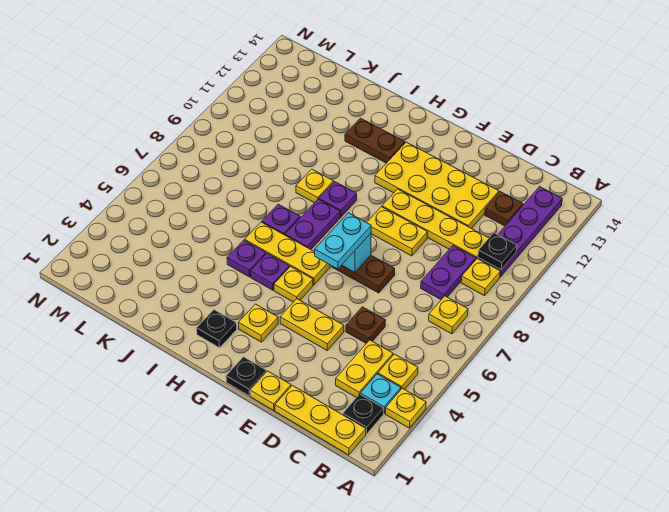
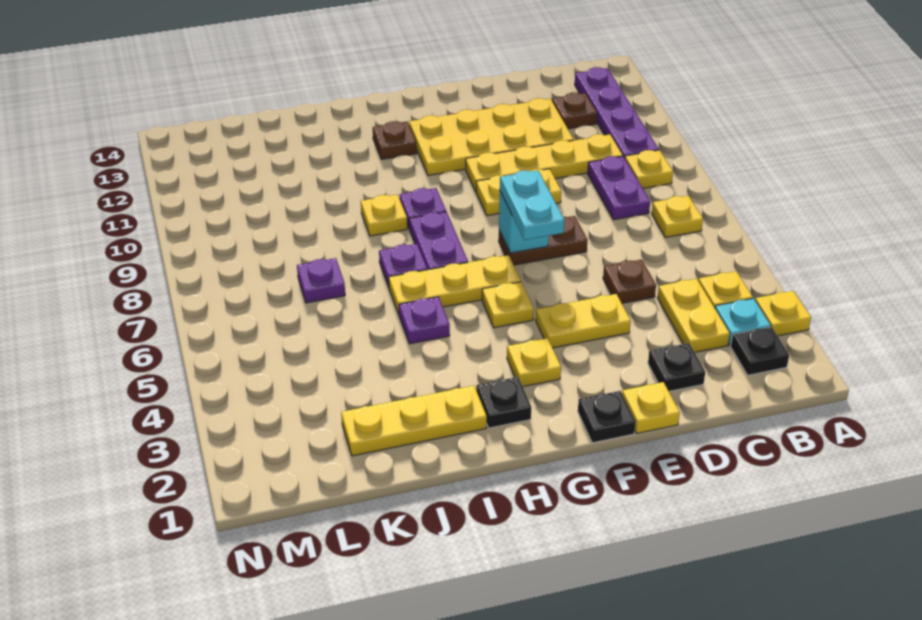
yellow plate B1:D1 level 1 -> yellow plate I2:K2 level 1
black plate B10 level 2 -> black plate D2 level 1
purple plate H5 level 1 -> purple plate K7 level 1
brown plate H12:I12 level 1 -> brown plate H12 level 1

